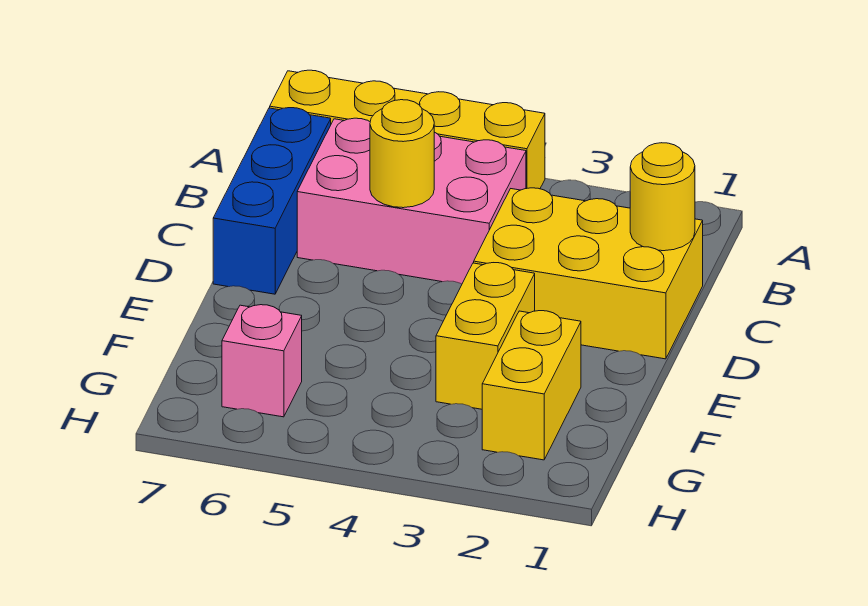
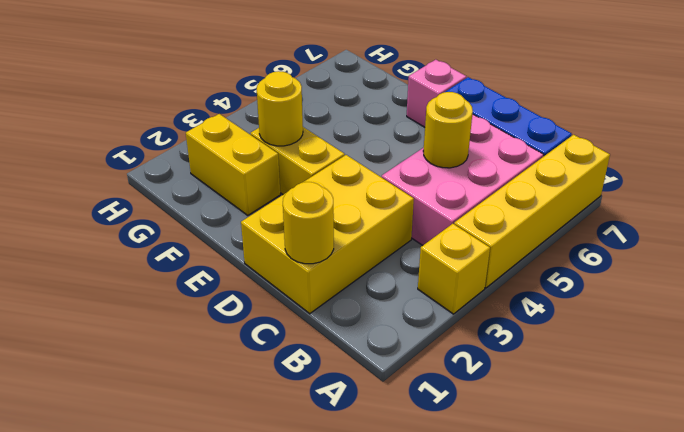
none -> yellow brick A3 level 1
none -> yellow round brick F3 level 2
pink brick G6 level 1 -> pink brick E7 level 1

